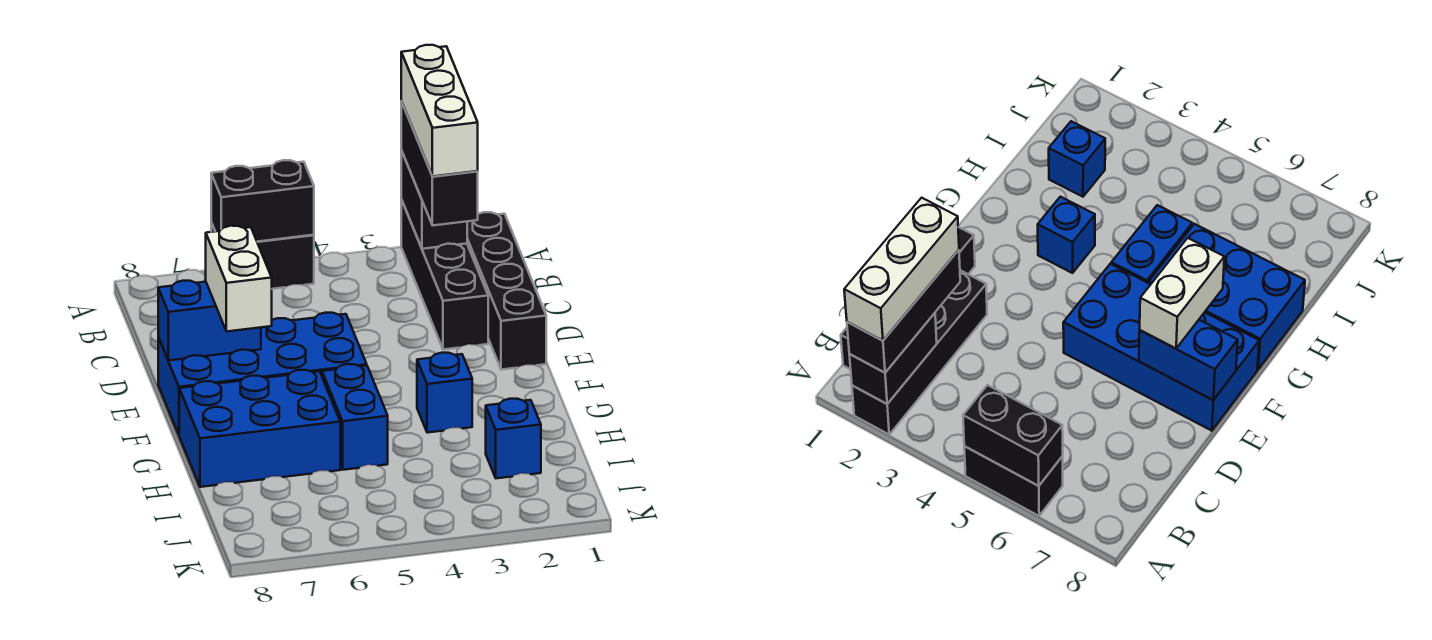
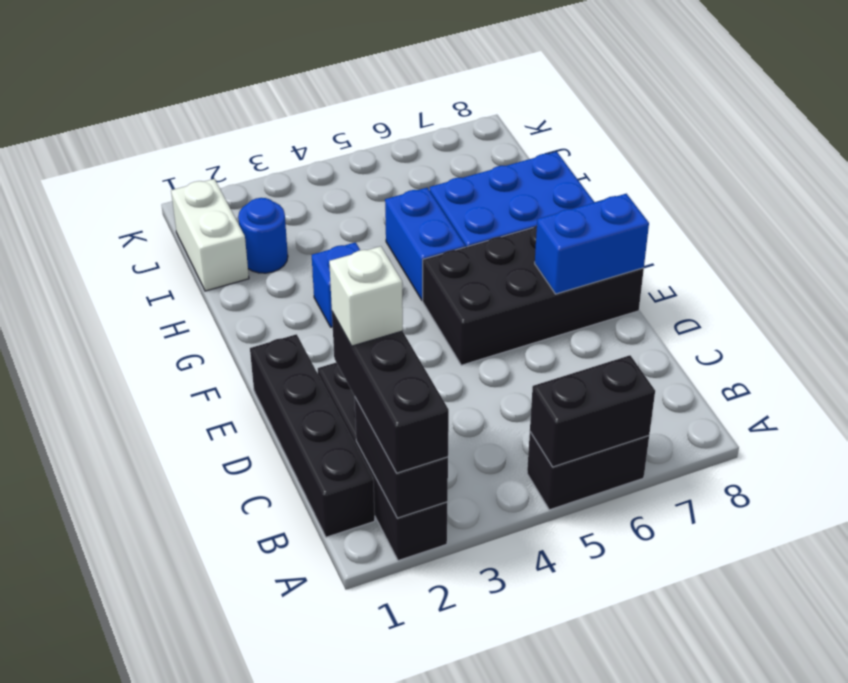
white brick A2:C2 level 4 -> white brick C2 level 4
blue brick E5:F8 level 1 -> black brick E5:F8 level 1
white brick E7:F7 level 3 -> white brick I1:J1 level 1
blue brick I2 level 1 -> blue round brick I2 level 1

